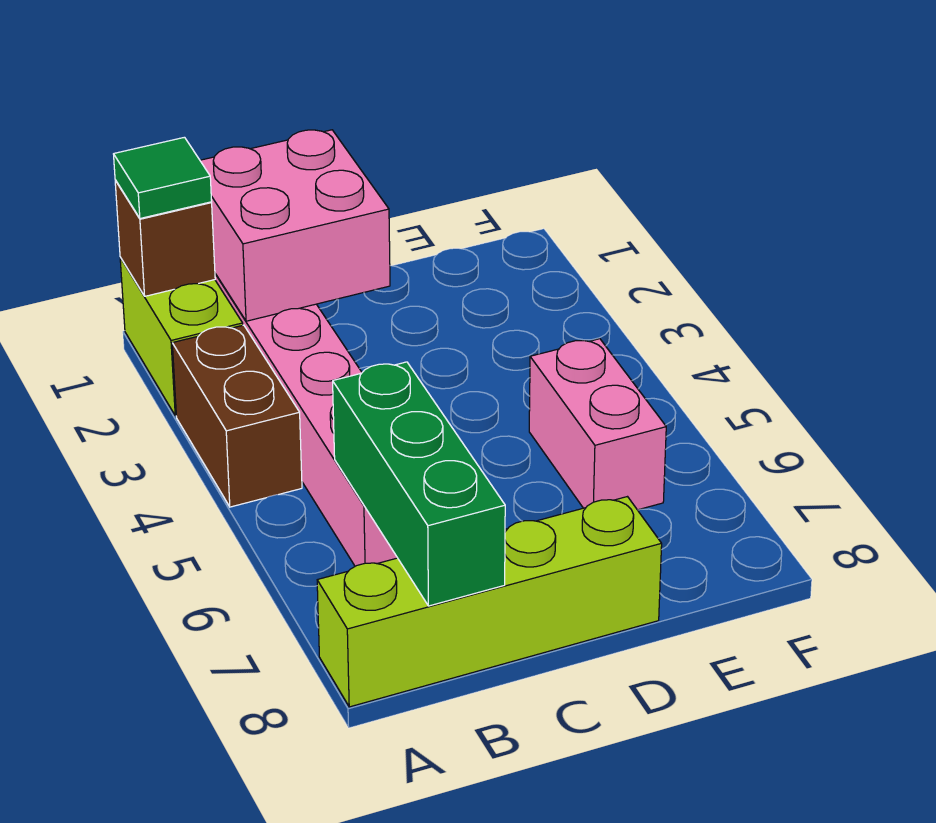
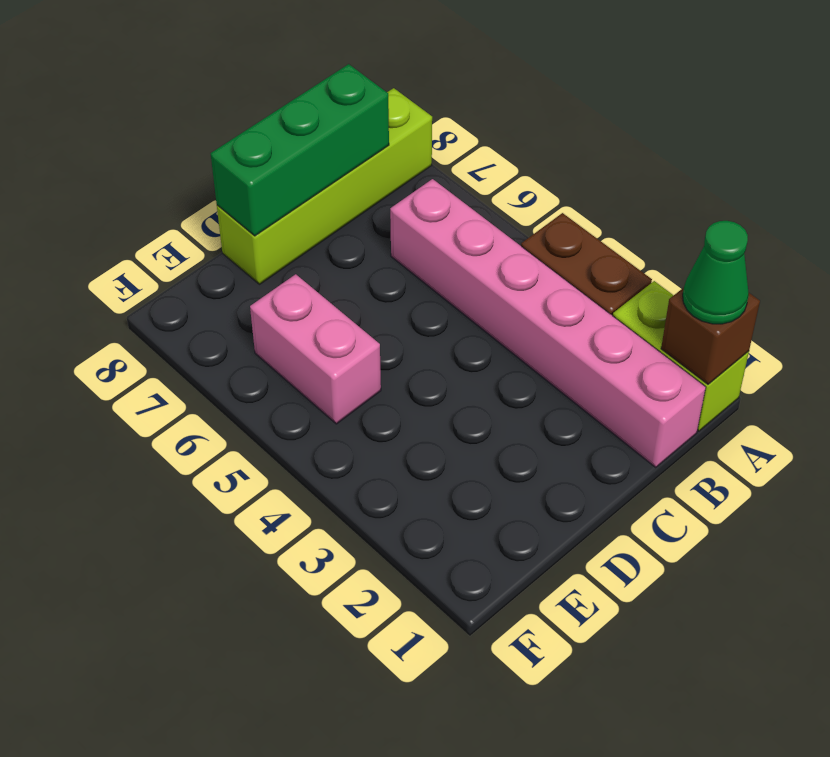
green tile A1 level 3 -> green cone A1 level 3
pink brick B1:C2 level 2 -> none
green brick B6:B8 level 2 -> green brick B8:D8 level 2

